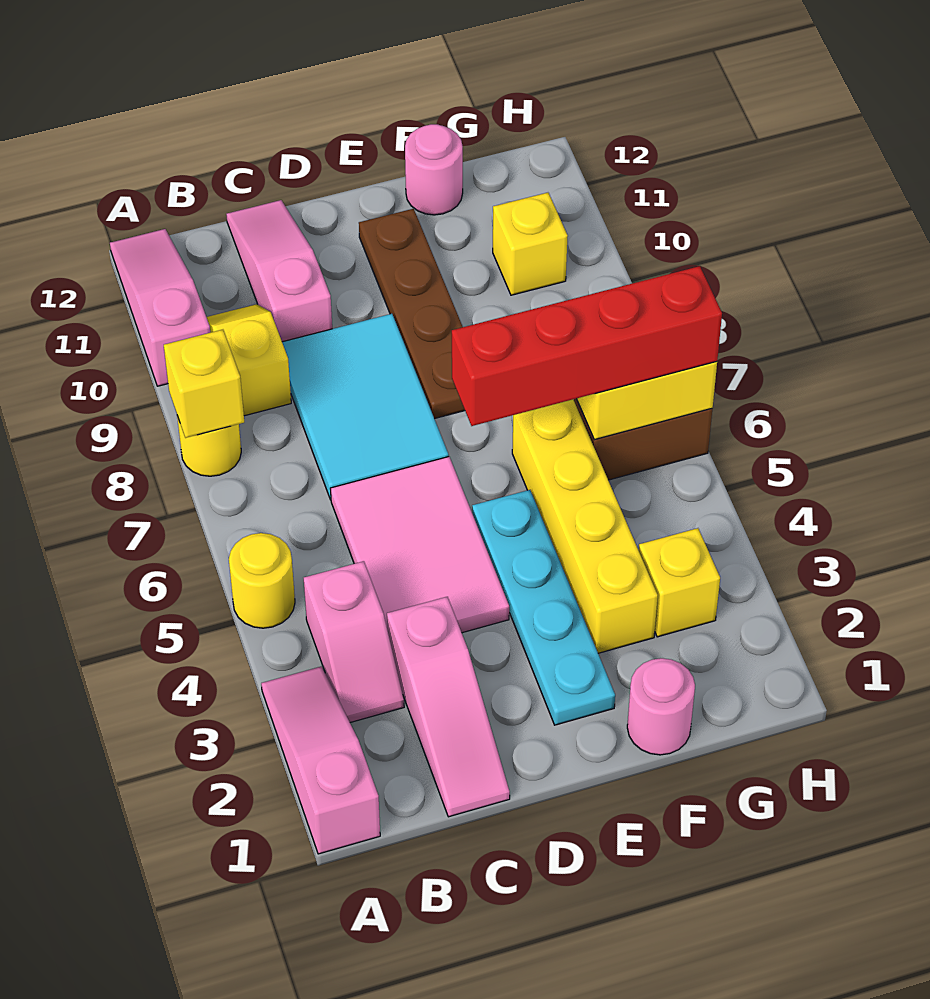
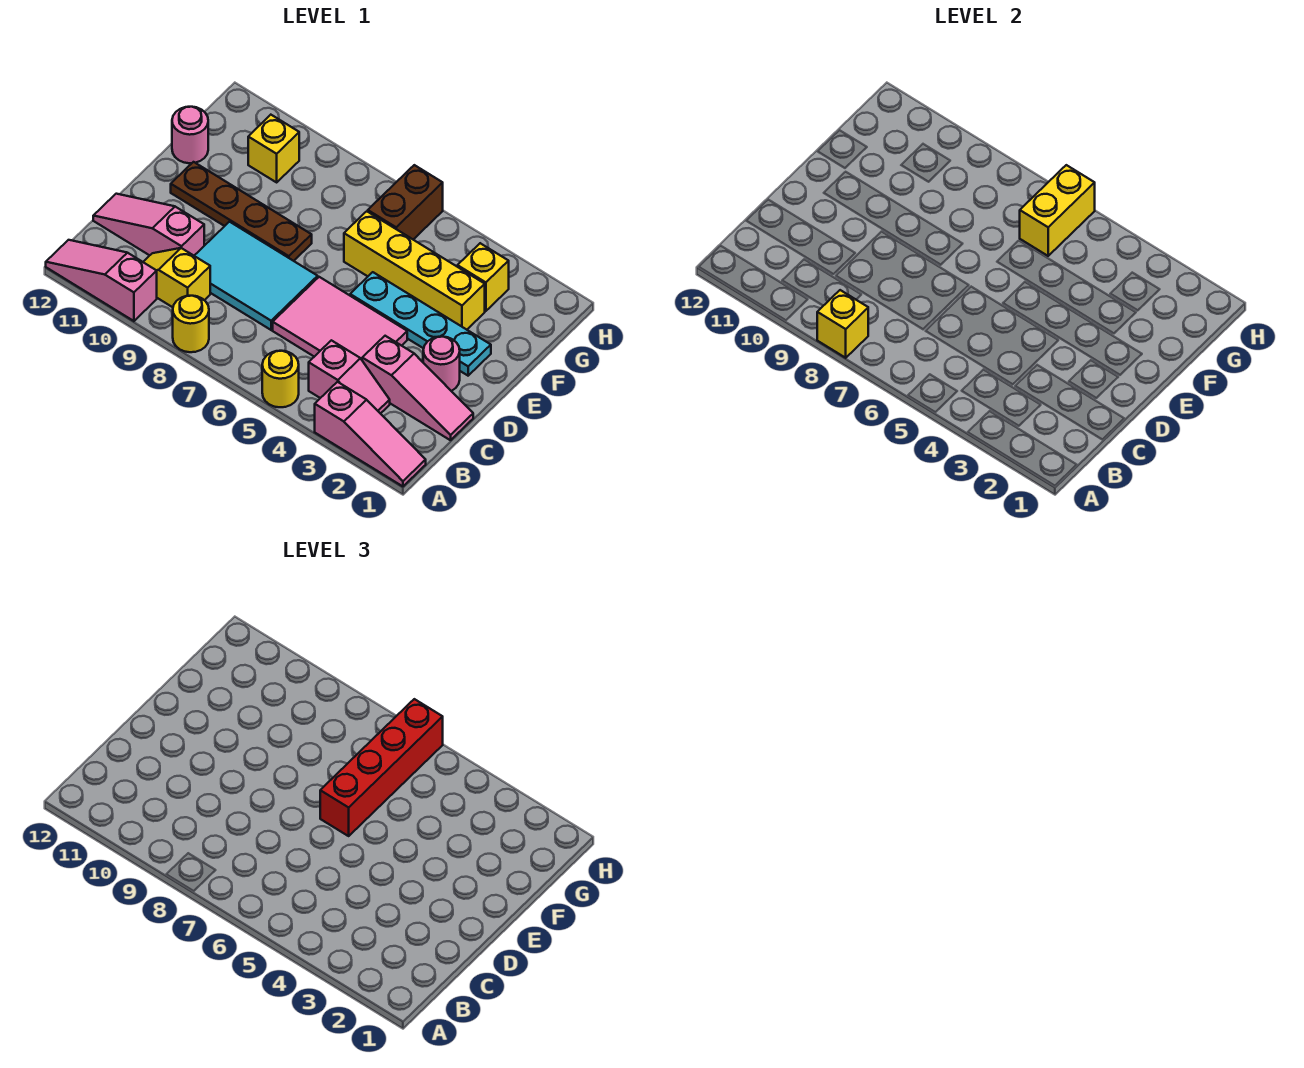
pink slope A1:A3 level 1 top 1 -> pink slope A1:A3 level 1 top 3
pink round brick F1 level 1 -> pink round brick D2 level 1

